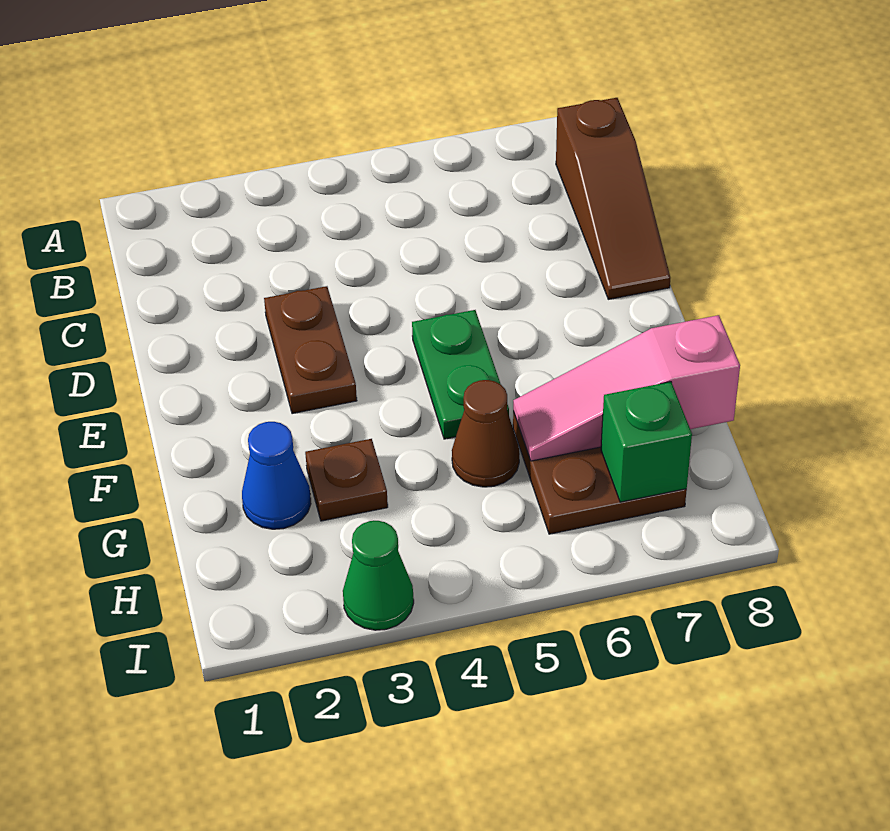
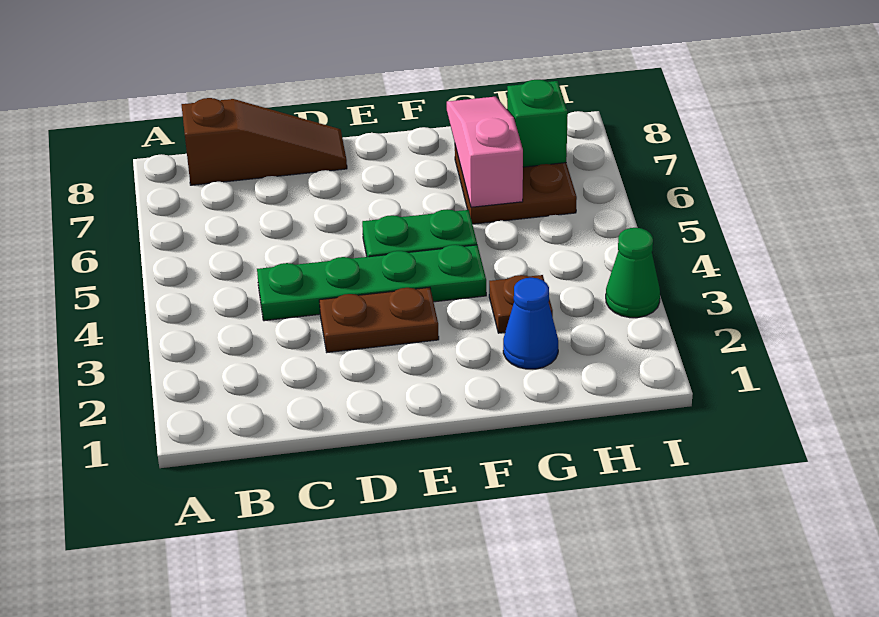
none -> green plate C4:F4 level 1
brown cone G5 level 1 -> none
pink slope G6:G8 level 2 top 8 -> pink slope G6:G8 level 2 top 6

